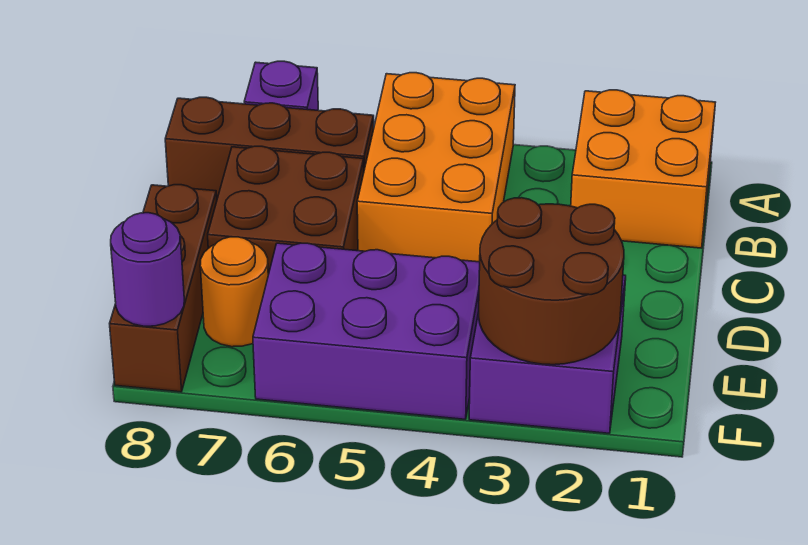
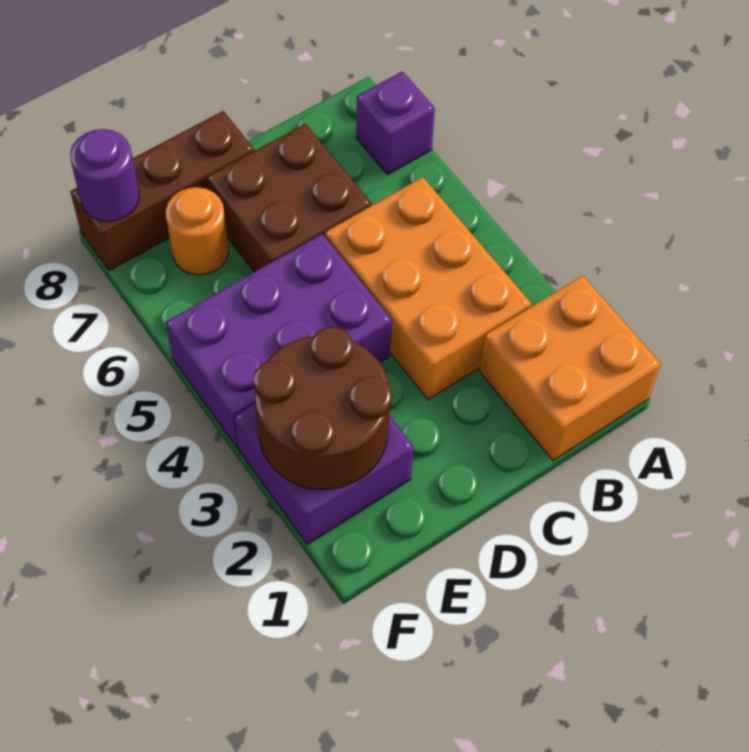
orange brick A4:C5 level 1 -> orange brick B3:C5 level 1
brown brick B6:B8 level 1 -> none
purple brick E4:F6 level 1 -> purple brick D4:F5 level 1

